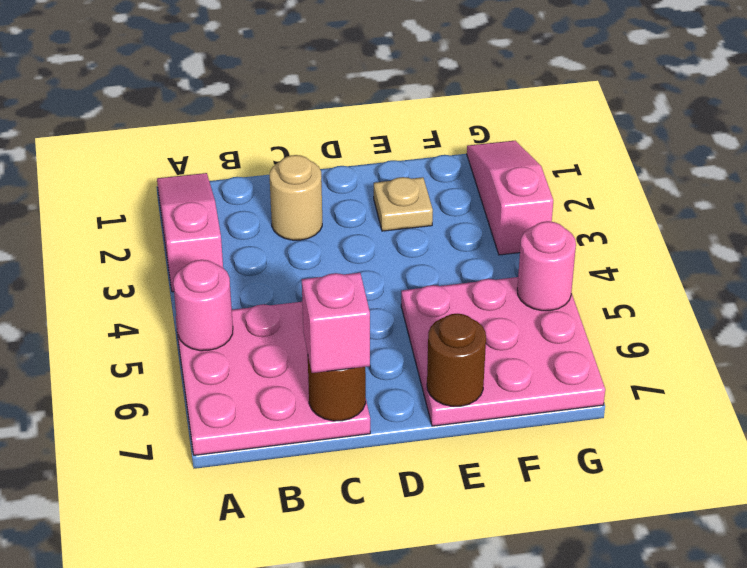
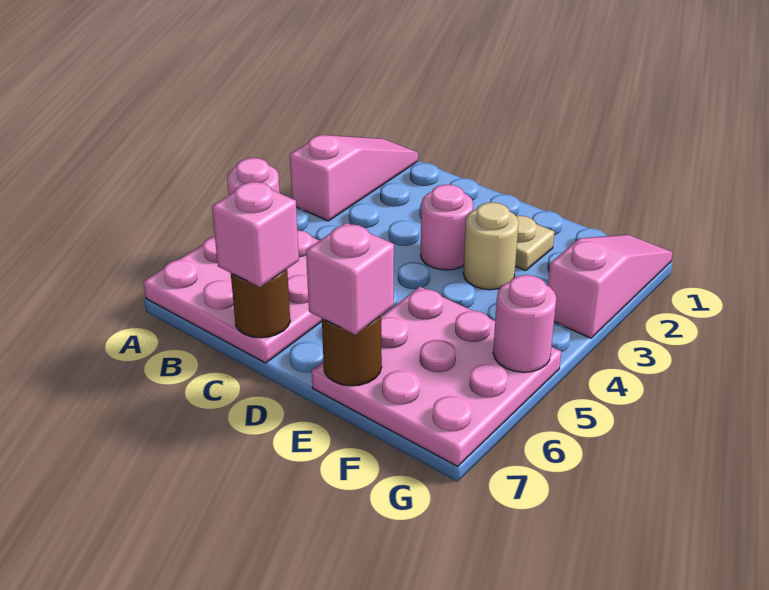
tan round brick C2 level 1 -> tan round brick E3 level 1
none -> pink round brick D3 level 1
none -> pink brick E7 level 3

